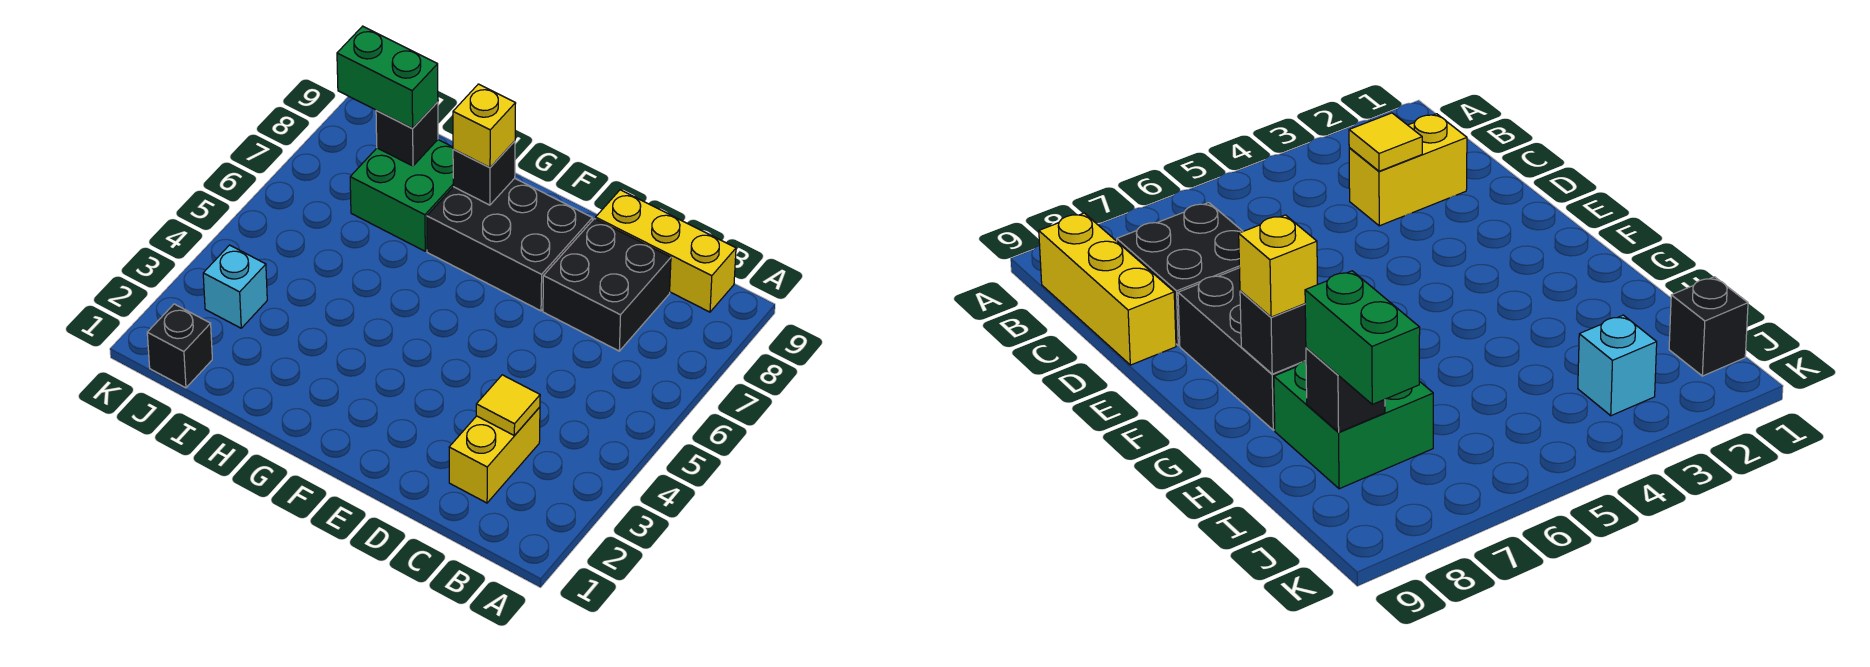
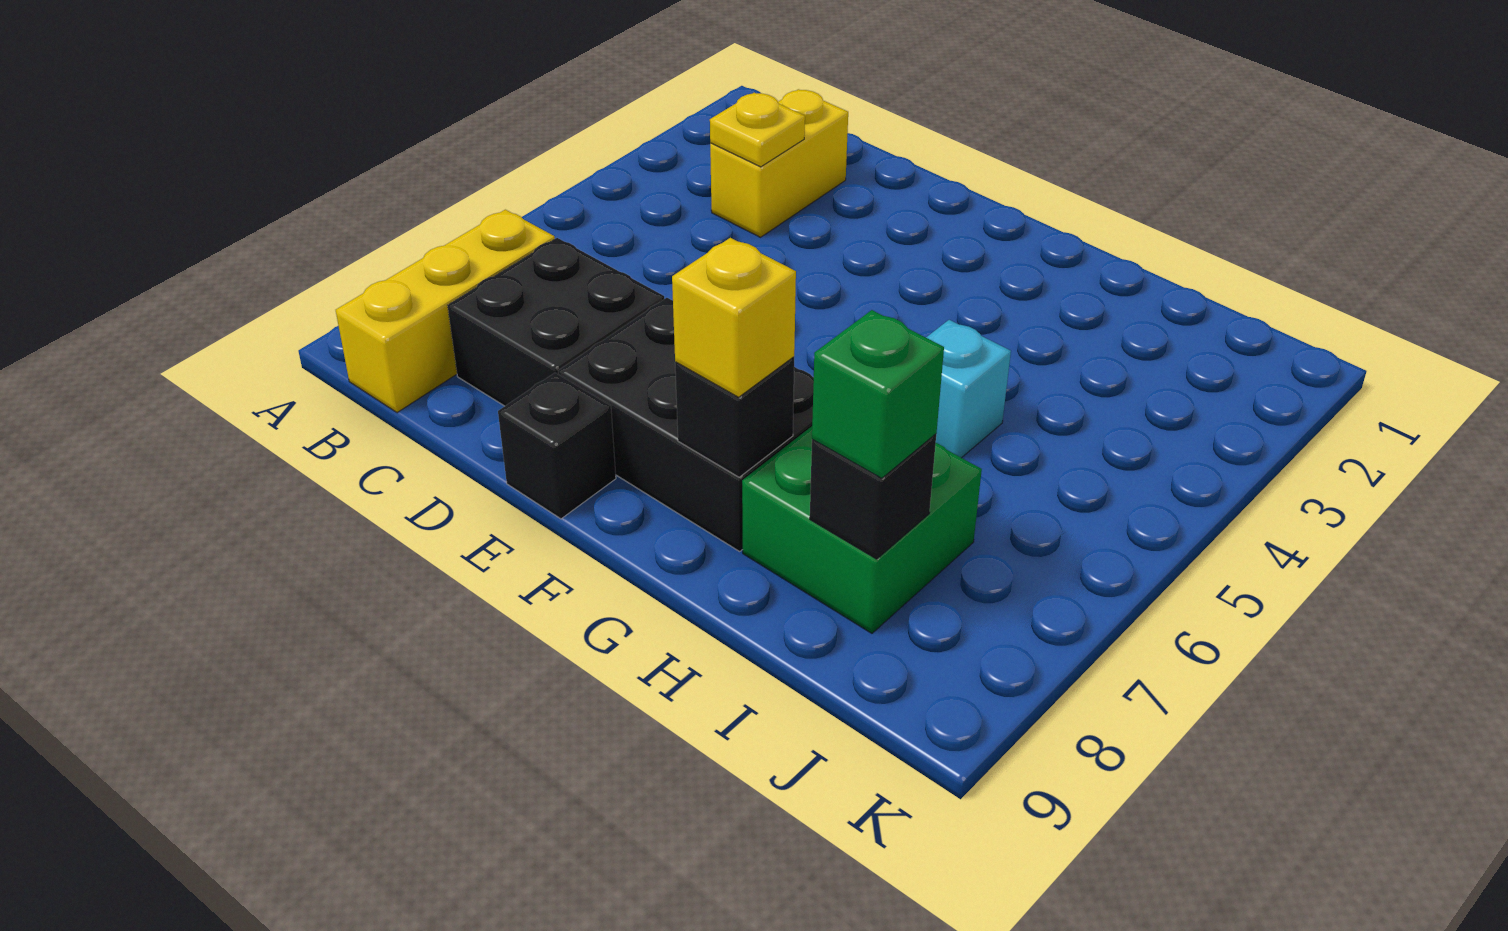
yellow brick B9:D9 level 1 -> yellow brick B7:B9 level 1
yellow tile C3 level 2 -> yellow plate C3 level 2
green brick I8:J8 level 3 -> green brick I8 level 3
black brick J1 level 1 -> black brick E9 level 1
cyan brick J3 level 1 -> cyan brick H5 level 1

